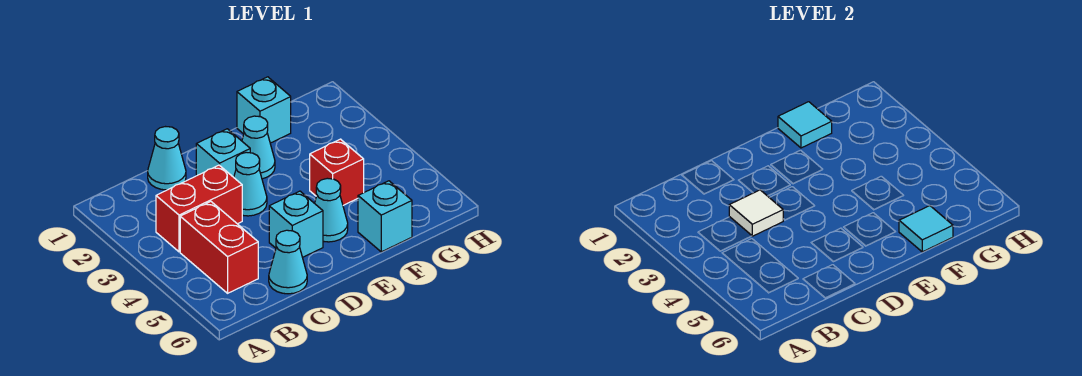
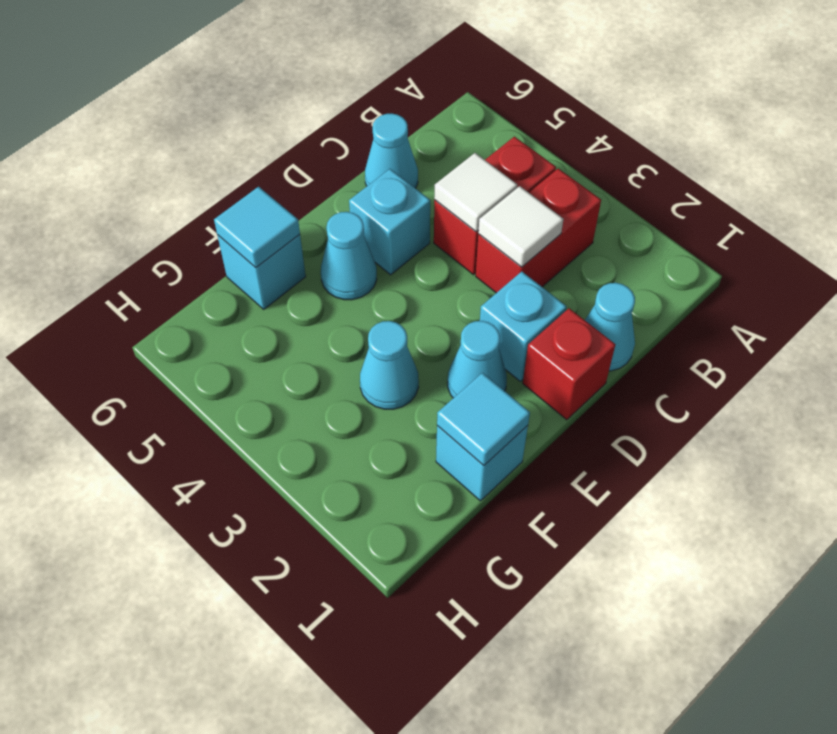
red brick B4:B5 level 1 -> red brick B4:C4 level 1
none -> white tile C4 level 2
cyan cone D3 level 1 -> cyan cone F3 level 1
red brick F4 level 1 -> red brick D1 level 1

